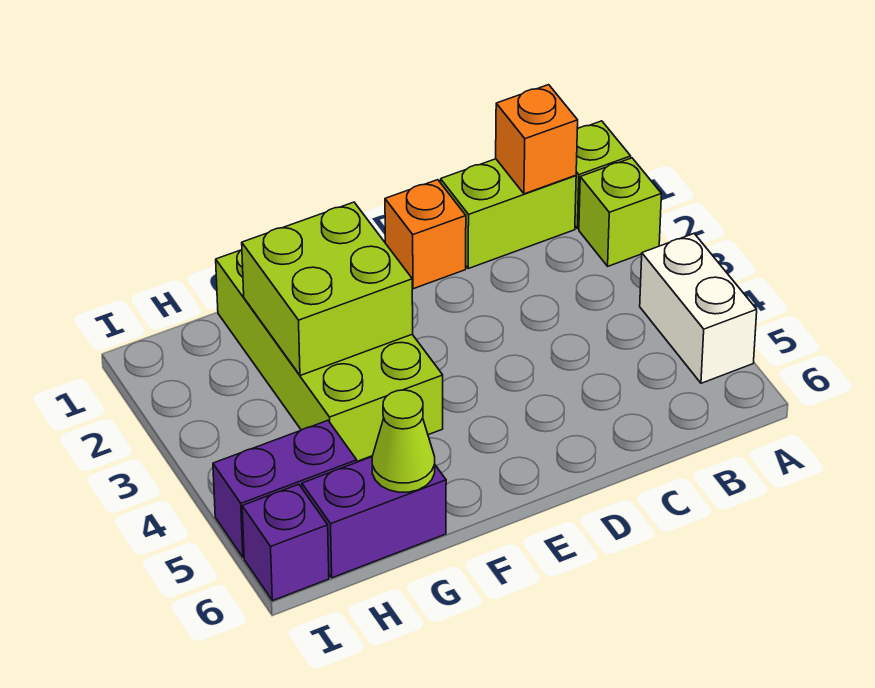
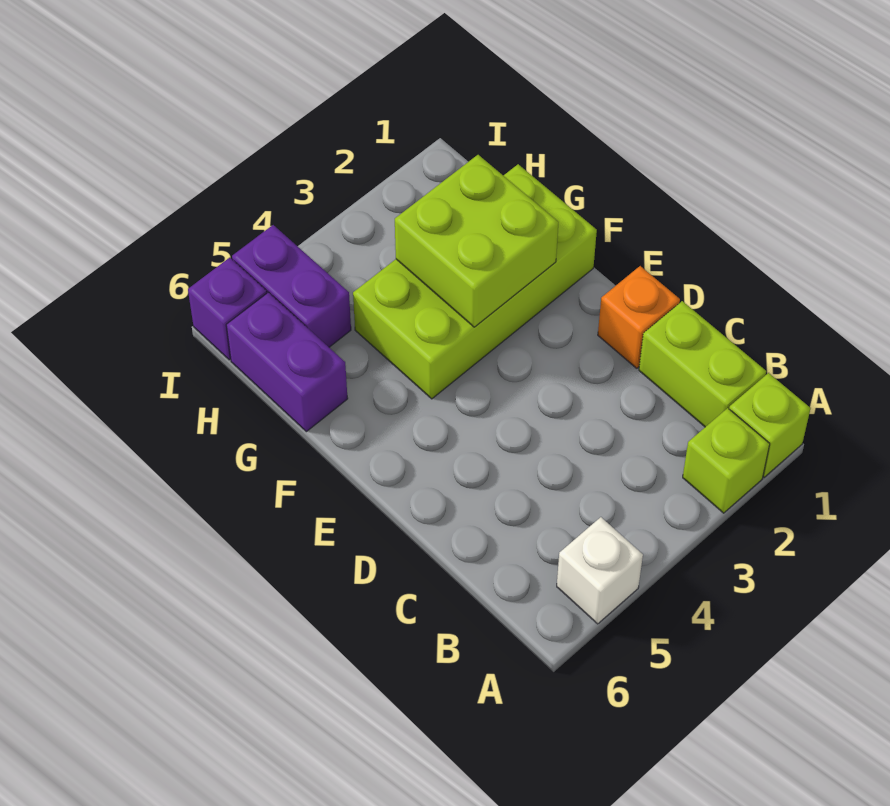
white brick A4:A5 level 1 -> white brick A5 level 1
orange brick B1 level 2 -> none
lime cone G6 level 2 -> none

